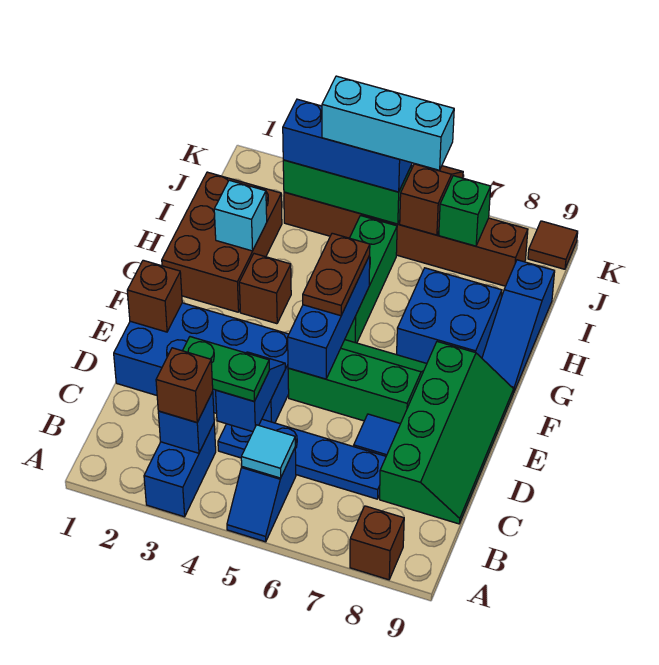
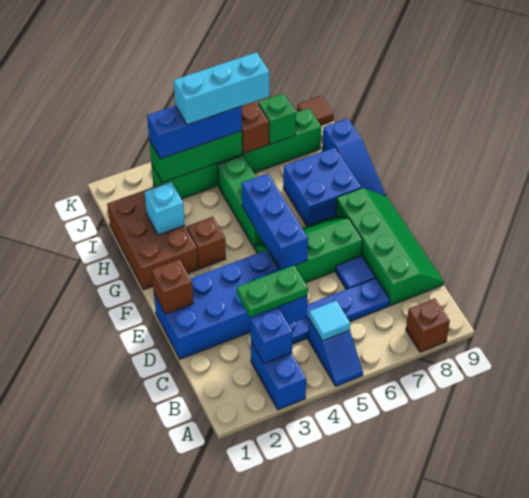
brown brick B3 level 3 -> none
brown plate F5:G5 level 3 -> none
brown brick J3:J8 level 1 -> green brick J3:J8 level 1

